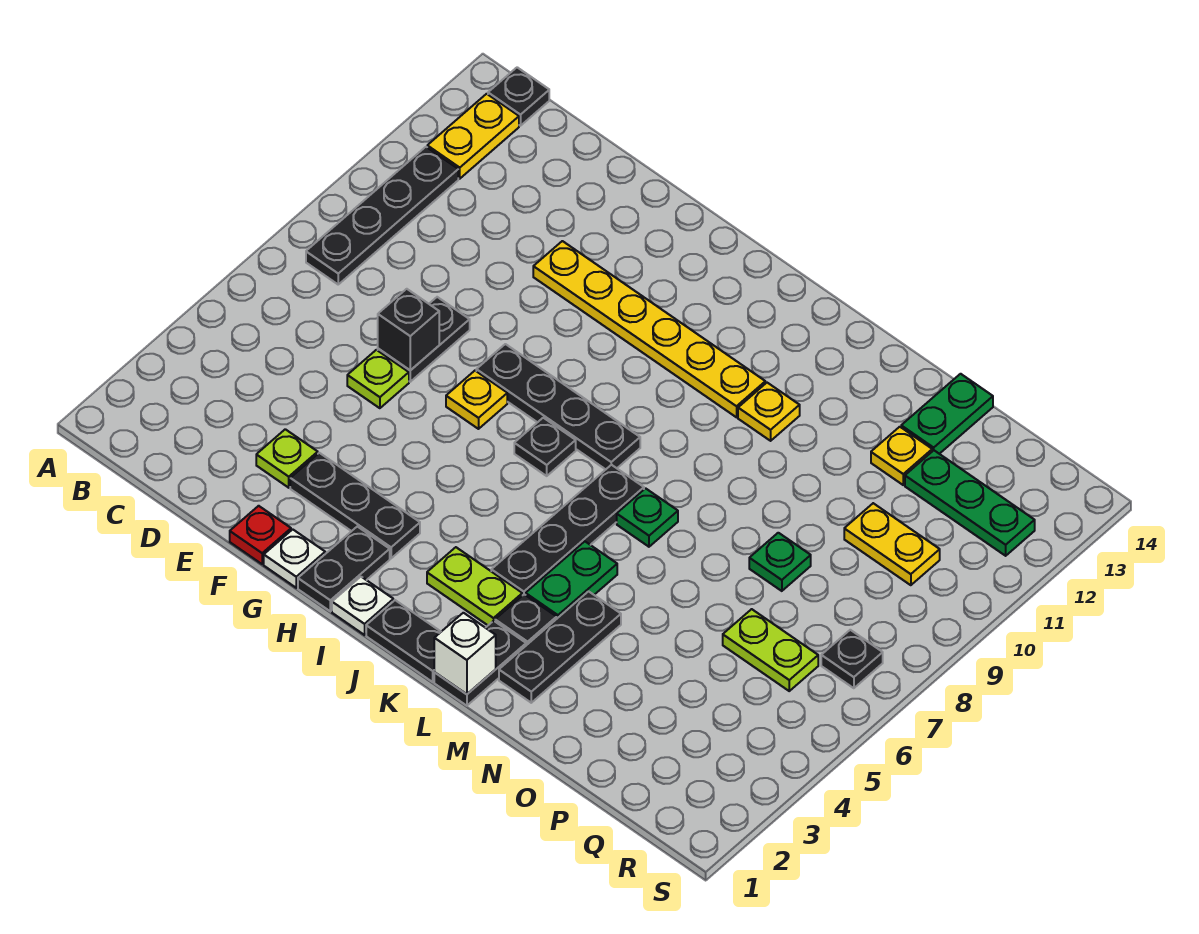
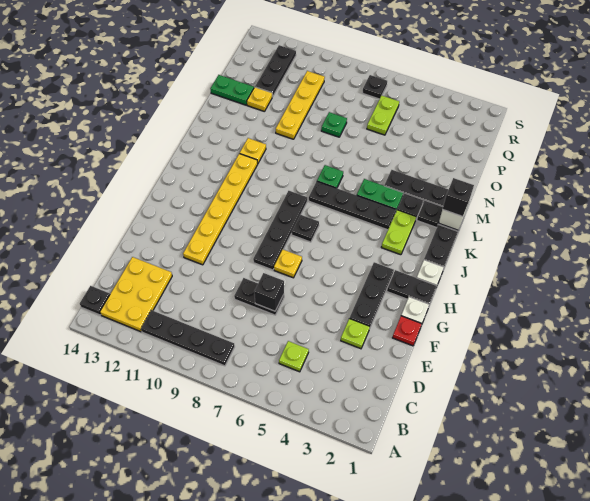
yellow plate B12:B13 level 1 -> yellow plate B12:D13 level 1
lime plate E6 level 1 -> lime plate C5 level 1
none -> black brick L1 level 3
yellow plate P10:Q10 level 1 -> yellow plate N10:Q10 level 1
green plate P12:R12 level 1 -> black plate P12:R12 level 1

